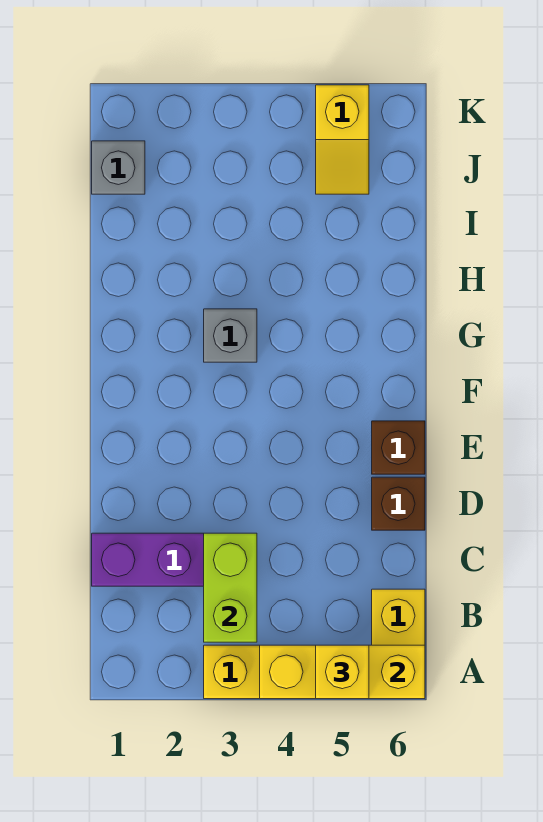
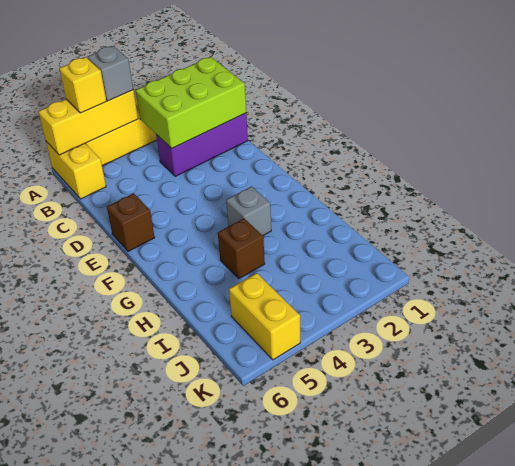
lime brick B3:C3 level 2 -> lime brick B1:C3 level 2
brown brick D6 level 1 -> brown brick H4 level 1
grey brick J1 level 1 -> grey brick A4 level 3
yellow slope J5:K5 level 1 top K -> yellow brick J5:K5 level 1

